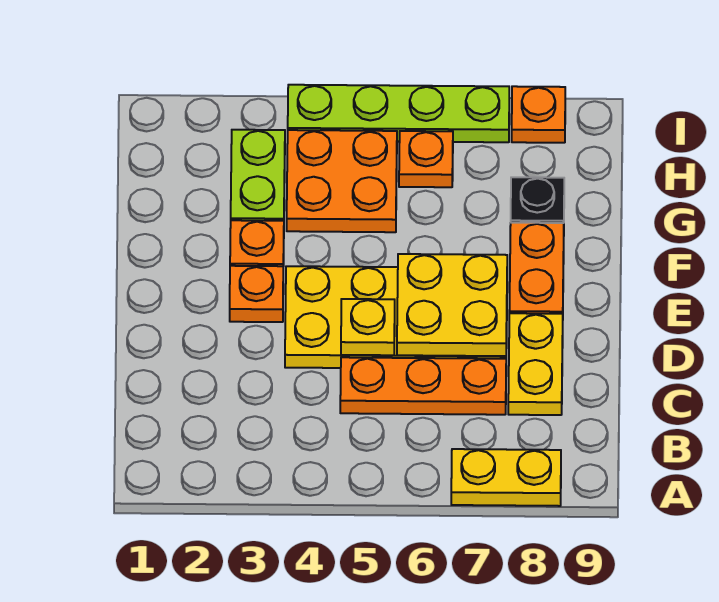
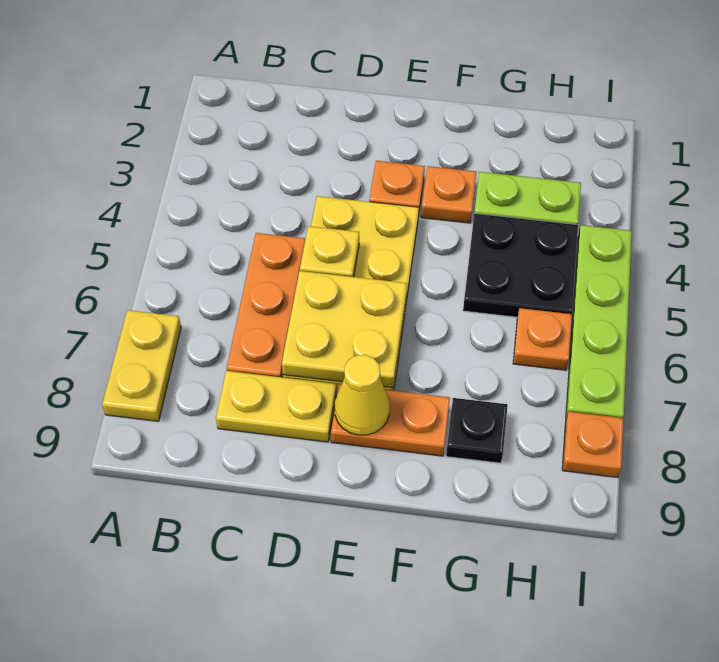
none -> yellow cone E8 level 2
orange plate G4:H5 level 1 -> black plate G4:H5 level 1

